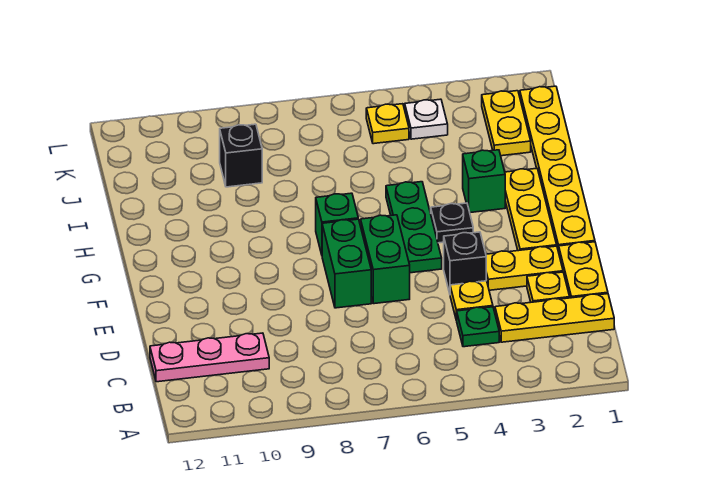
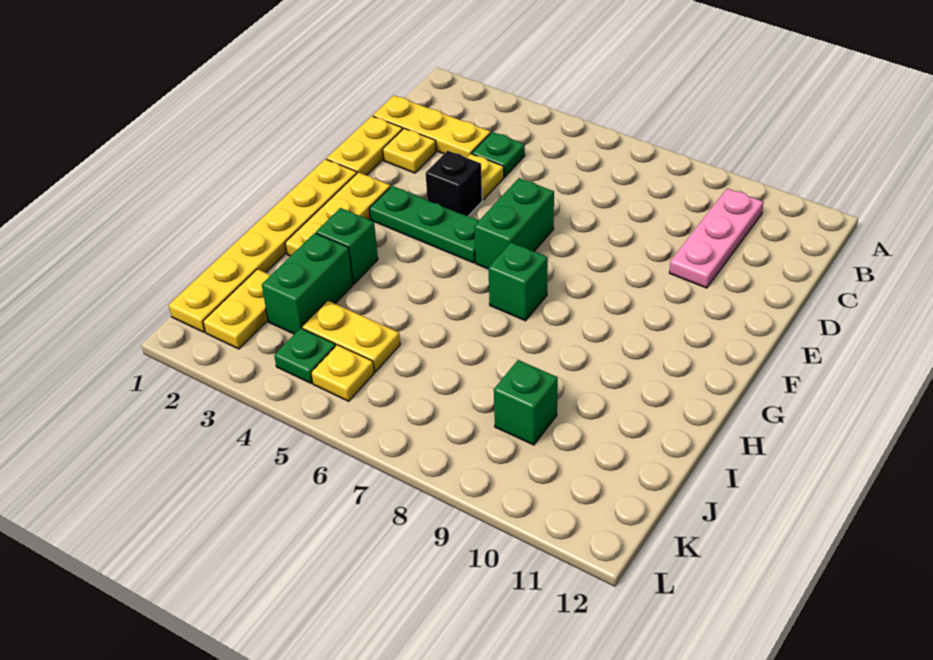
pink plate C10:C12 level 1 -> pink plate B10:D10 level 1
yellow plate E2:E3 level 1 -> yellow plate J4:J5 level 1
green brick E7:F7 level 1 -> green brick I3:J3 level 1
green plate F5:H5 level 1 -> green plate F3:F5 level 1
black plate G4 level 1 -> none
black brick J9 level 1 -> green brick J9 level 1
white plate K4 level 1 -> green plate K4 level 1

